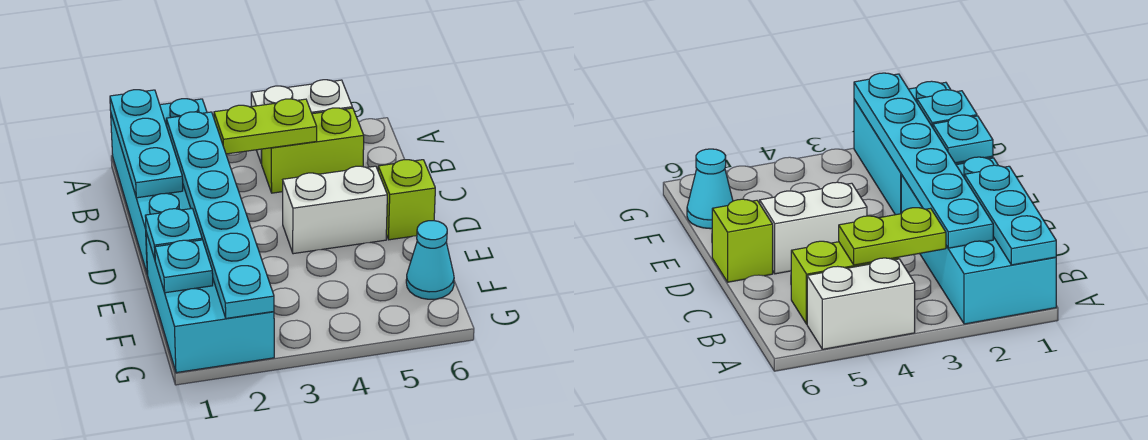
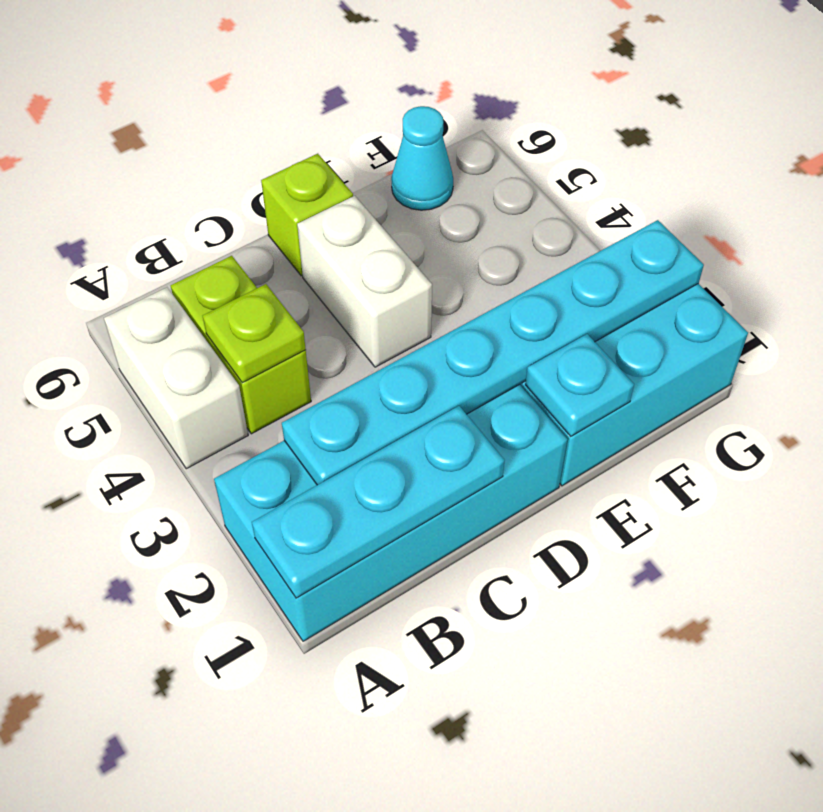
lime plate B3:B4 level 2 -> lime plate B4 level 2
cyan plate F1 level 2 -> none

